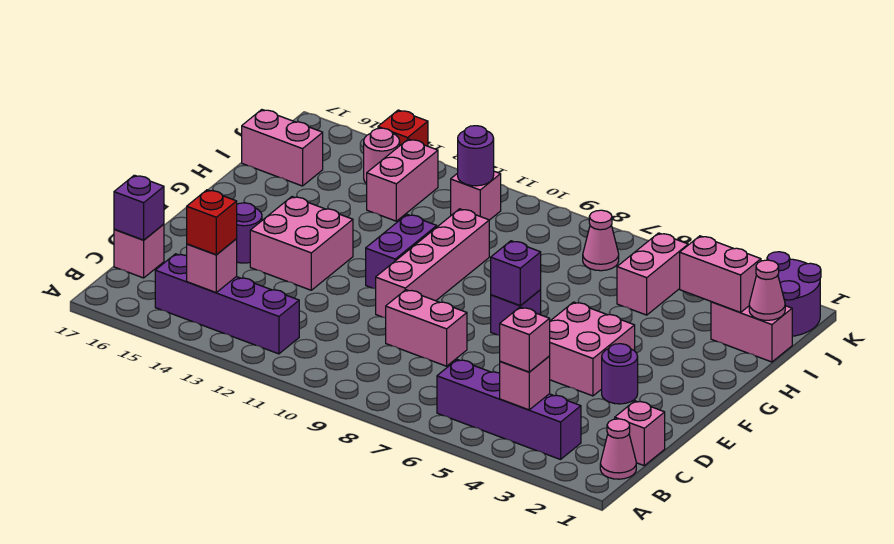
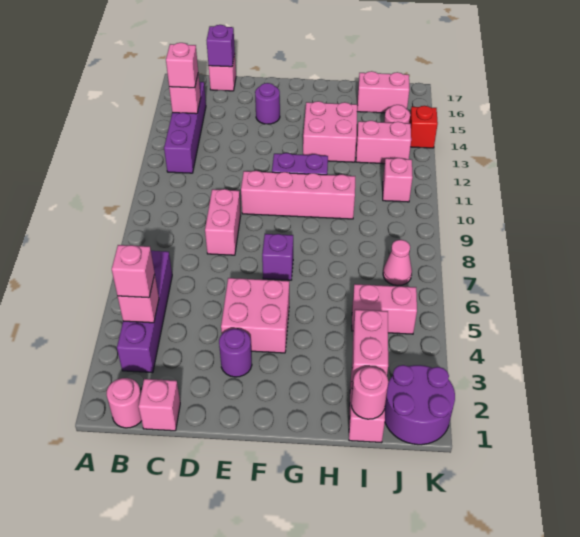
pink cone B1 level 1 -> pink round brick B1 level 1
red brick B14 level 3 -> pink brick B14 level 3
pink brick E13:F14 level 1 -> pink brick G13:H14 level 1
purple brick F7 level 2 -> none
pink cone I1 level 2 -> pink round brick I1 level 2
pink brick I16:I17 level 1 -> pink brick I16:J16 level 1
purple round brick J11 level 2 -> none

